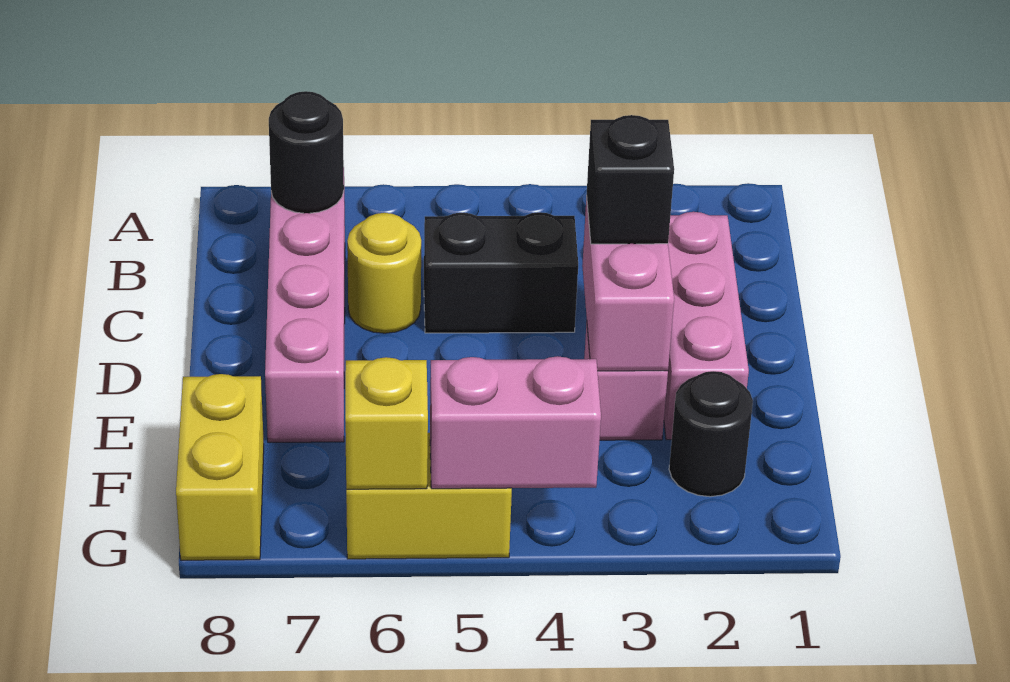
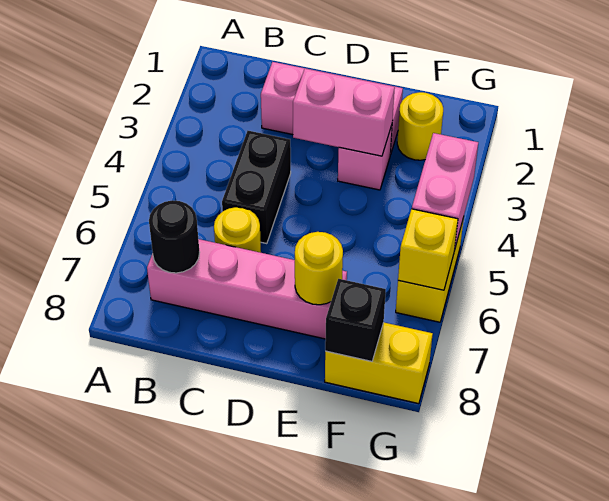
black brick D3 level 3 -> black brick F8 level 2
none -> yellow round brick E7 level 2
black round brick F2 level 1 -> yellow round brick F2 level 1

